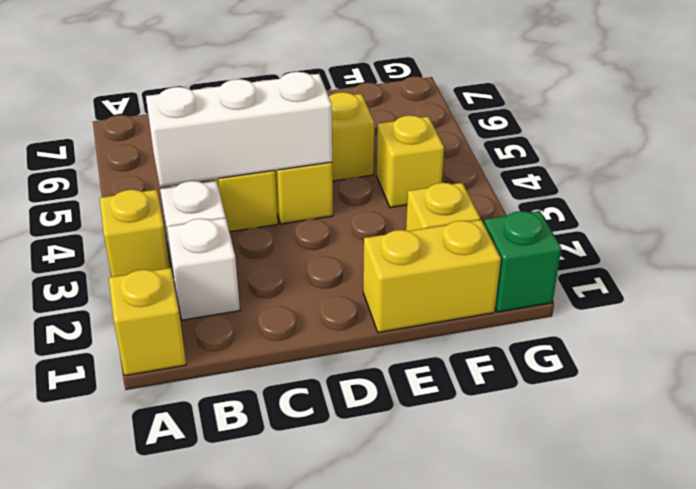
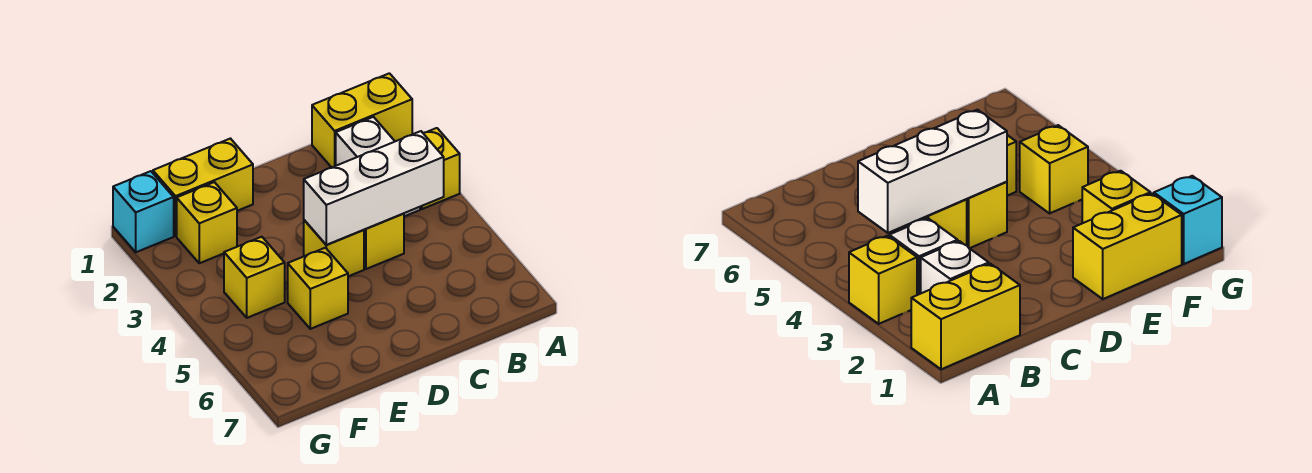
yellow brick A1 level 1 -> yellow brick A1:B1 level 1
green brick G1 level 1 -> cyan brick G1 level 1

